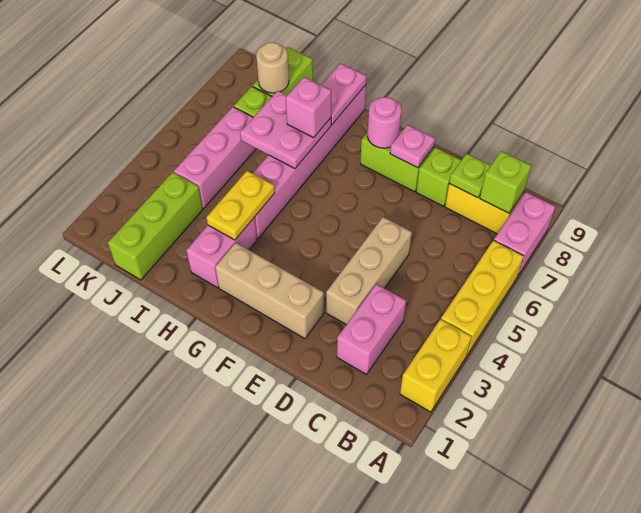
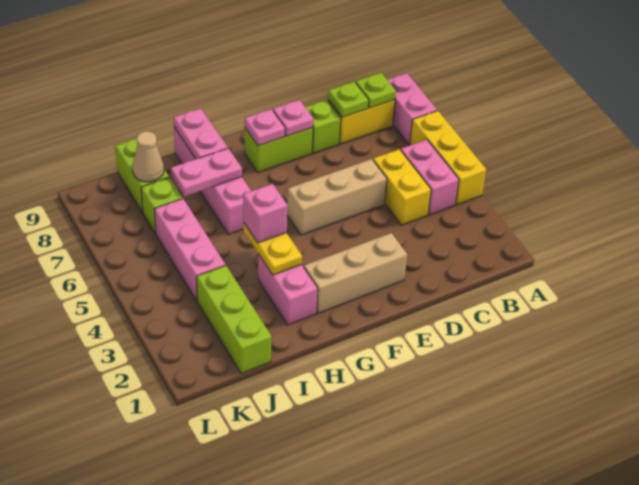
yellow brick A2:A3 level 1 -> yellow brick C4:C5 level 1
lime brick B8 level 2 -> lime plate B8 level 2
pink brick C2:C3 level 1 -> pink brick B4:B5 level 1
tan brick D3:D5 level 1 -> tan brick D5:F5 level 1
pink round brick F8 level 2 -> pink plate F8 level 2
pink brick H4:H9 level 1 -> pink brick H6:H9 level 1
pink plate H6:I7 level 2 -> pink plate H7:I7 level 2
pink brick H7 level 3 -> pink brick H4 level 3
tan round brick J8 level 2 -> tan cone J8 level 2

